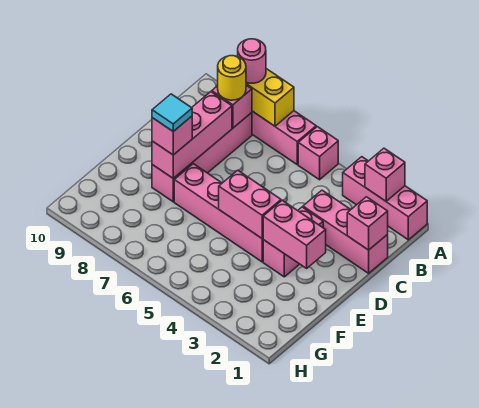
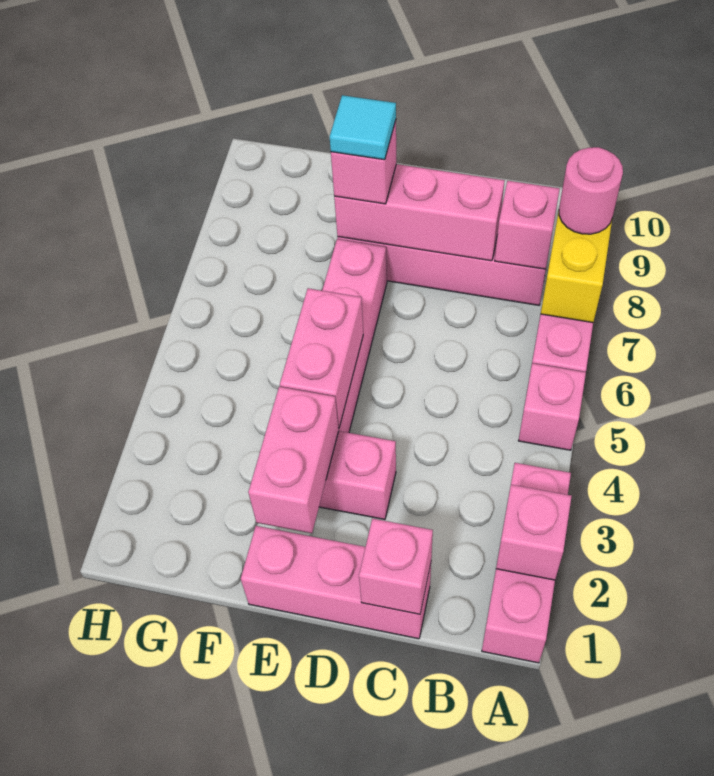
yellow round brick B8 level 3 -> none
pink brick C1:C3 level 1 -> pink brick C1:E1 level 1

